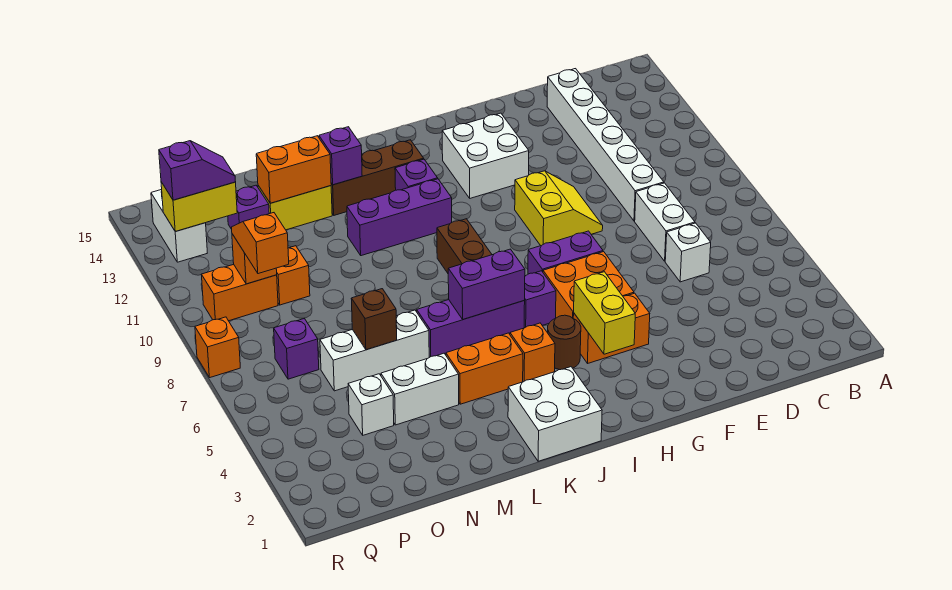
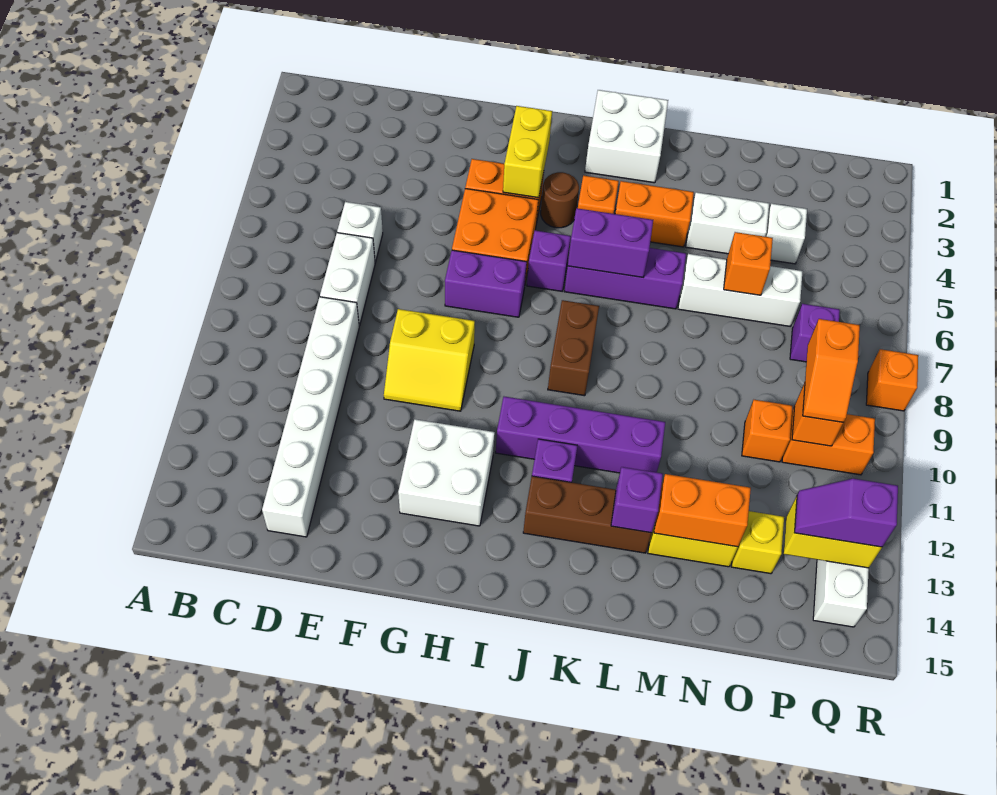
yellow slope F9:G10 level 1 top G -> yellow slope F9:G10 level 1 top 9
purple brick J11:L11 level 1 -> purple brick I11:L11 level 1
brown brick N6 level 2 -> orange brick N6 level 2
purple brick O13 level 1 -> yellow brick O13 level 1

